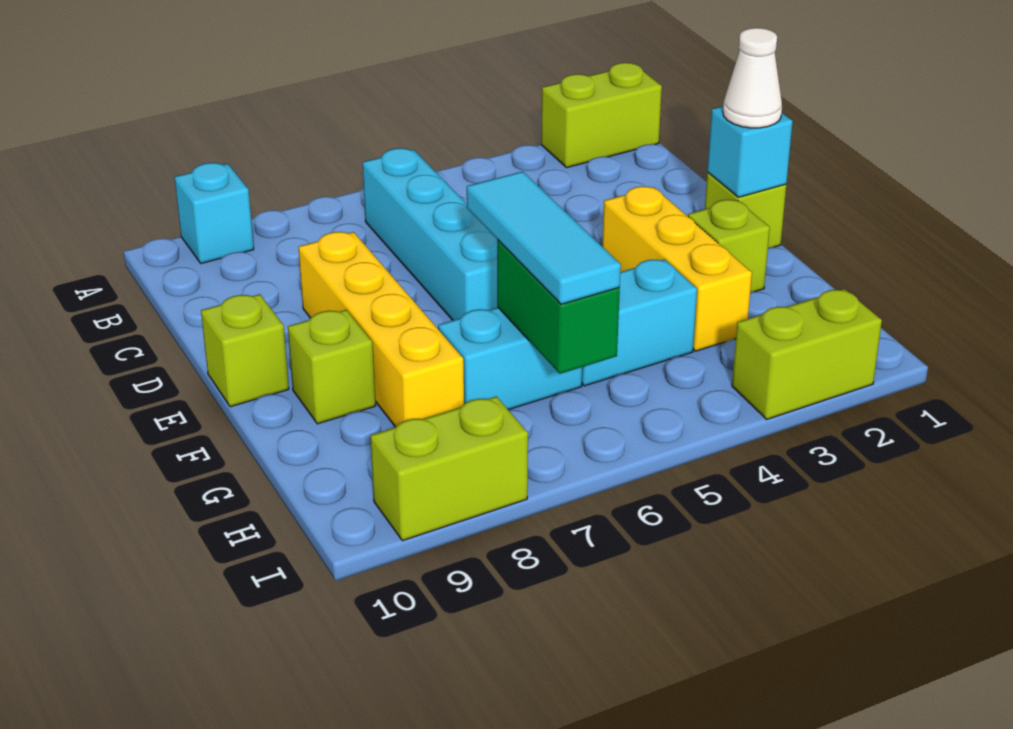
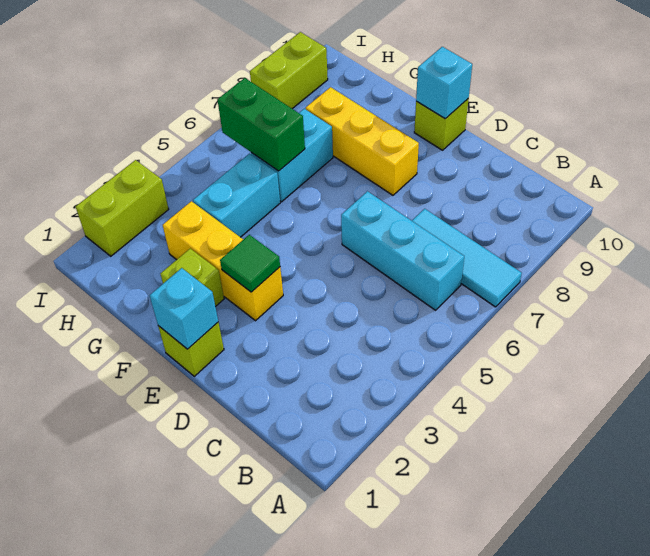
lime brick A1:A2 level 1 -> none
cyan brick A9 level 1 -> cyan brick E10 level 2
cyan brick B6:E6 level 1 -> cyan brick B6:D6 level 1
yellow brick D8:G8 level 1 -> yellow brick E8:G8 level 1
white cone E1 level 3 -> none
none -> green tile E3 level 2
cyan tile F6:H6 level 3 -> cyan tile A7:C7 level 1
lime brick F9 level 1 -> none

